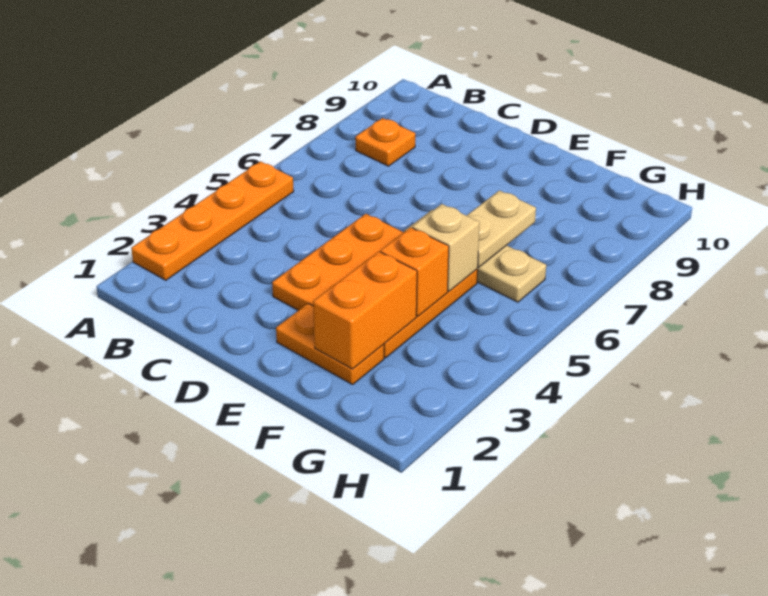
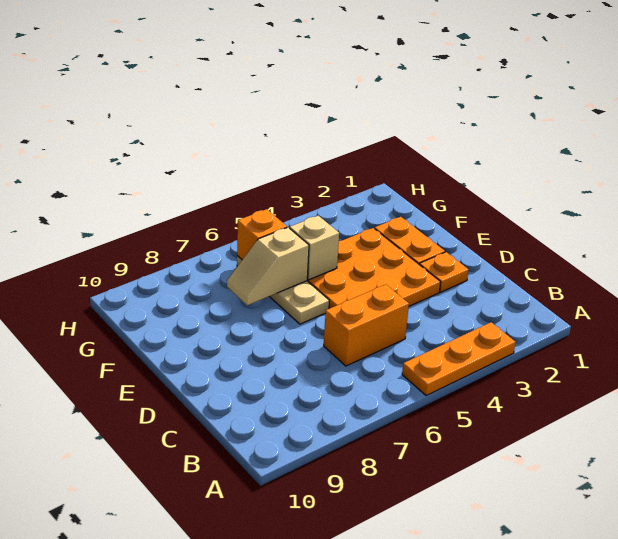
orange plate A2:A5 level 1 -> orange plate A3:A5 level 1
orange plate B8 level 1 -> orange plate D2 level 1
orange brick F2:F3 level 2 -> orange brick C5:C6 level 1
orange brick F4 level 2 -> orange brick G6 level 2
tan plate F6:F7 level 2 -> tan slope F6:F7 level 2 top 6

